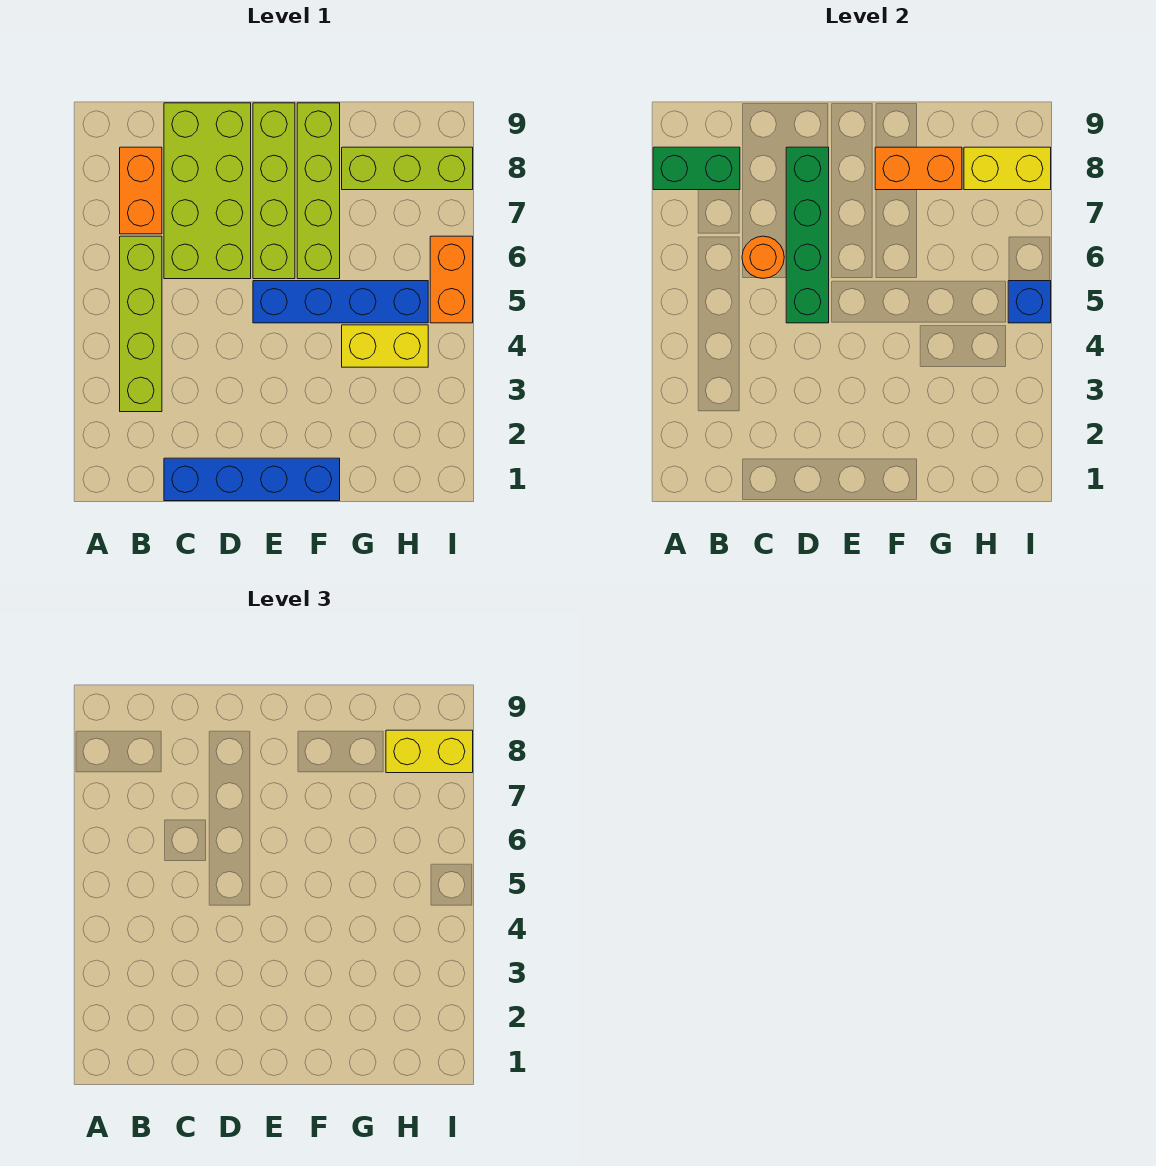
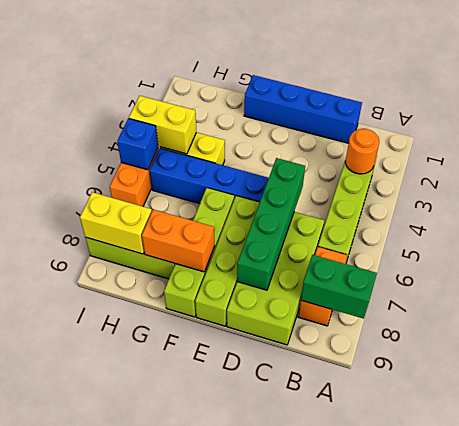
orange round brick C6 level 2 -> orange round brick B3 level 2
yellow brick H8:I8 level 3 -> yellow brick H4:I4 level 2

